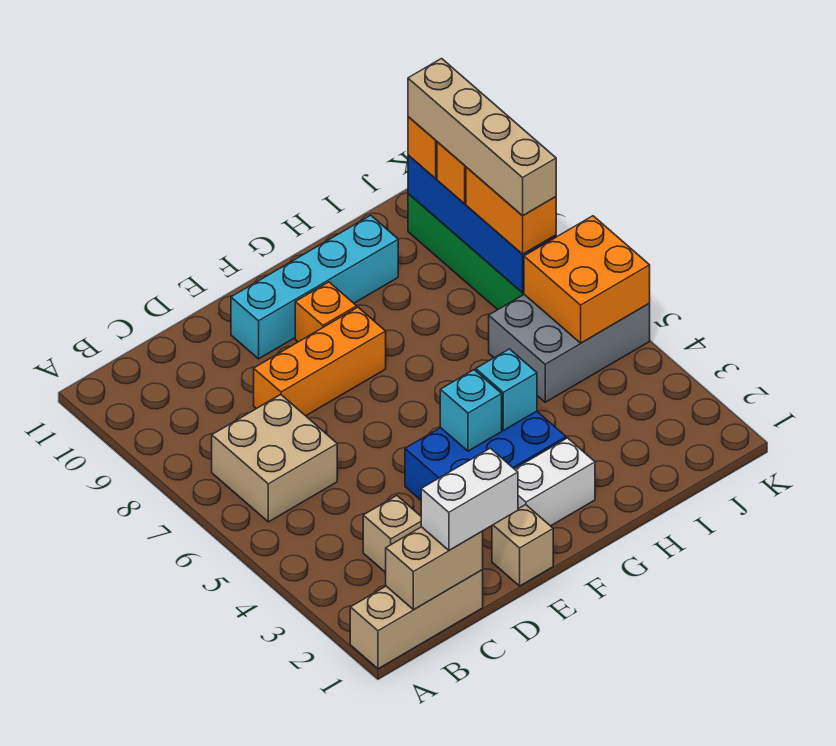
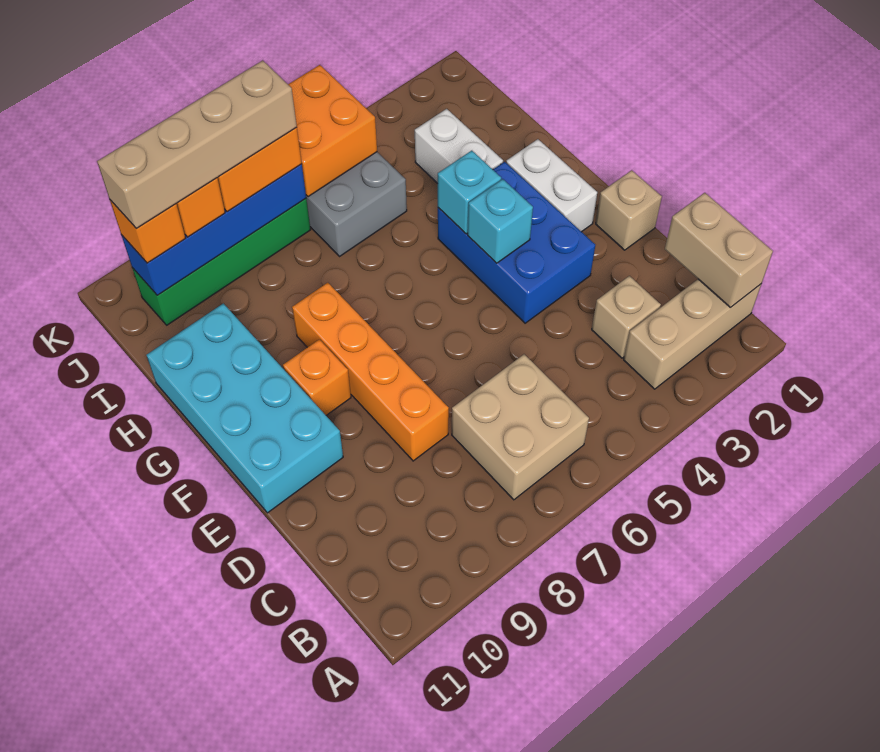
tan brick A1:C1 level 1 -> tan brick B1:B3 level 1
white brick C1:D1 level 3 -> white brick H3:I3 level 1
orange brick D8:F8 level 1 -> orange brick D8:G8 level 1
cyan brick E10:H10 level 1 -> cyan brick E10:H11 level 1

